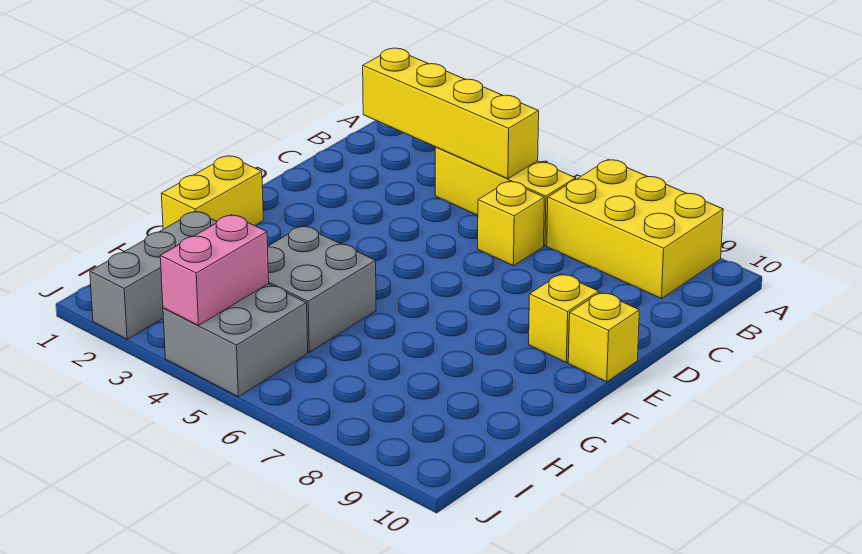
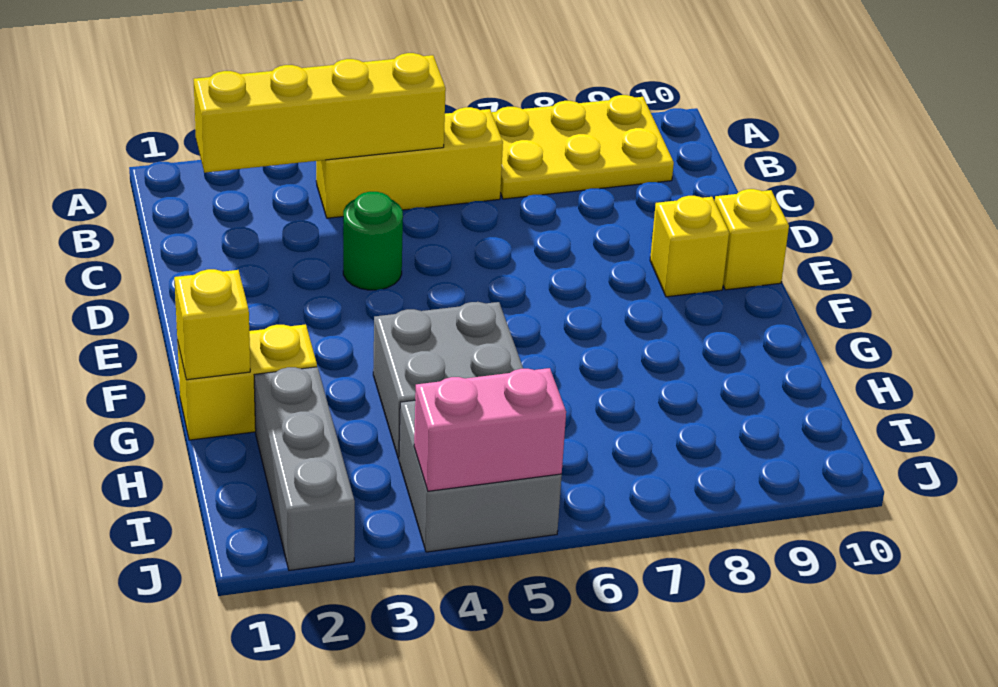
yellow brick A7:B9 level 1 -> yellow plate A7:B9 level 1
yellow brick C6 level 1 -> yellow brick G1 level 2
none -> green round brick D4 level 1
yellow brick F1:G1 level 1 -> yellow brick G1:G2 level 1
pink brick I4:J4 level 2 -> pink brick J4:J5 level 2

